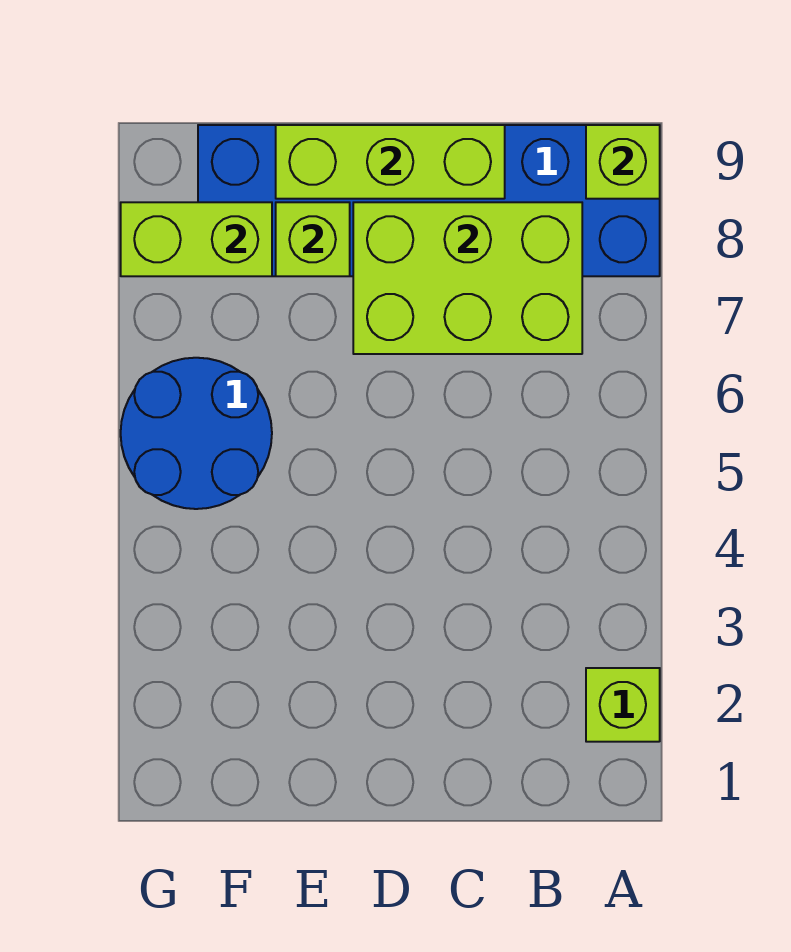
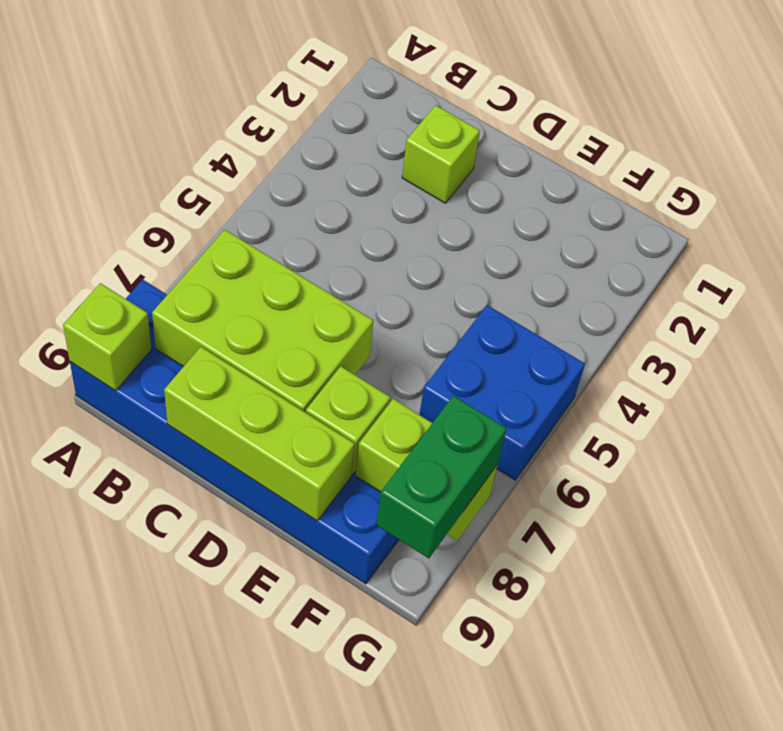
lime brick A2 level 1 -> lime brick C2 level 1
blue round brick F5:G6 level 1 -> blue brick F5:G6 level 1
none -> green brick G8:G9 level 3

